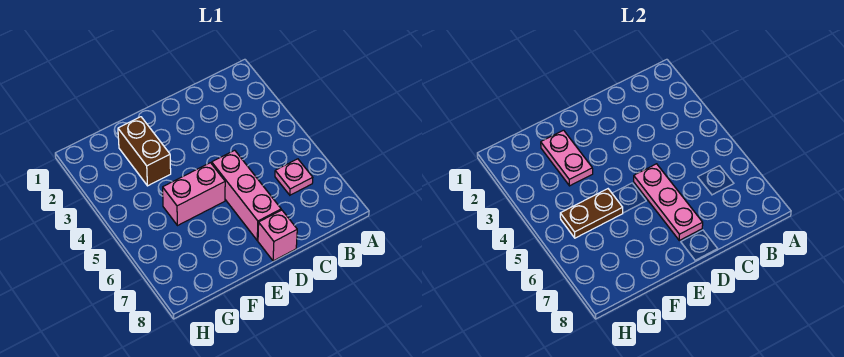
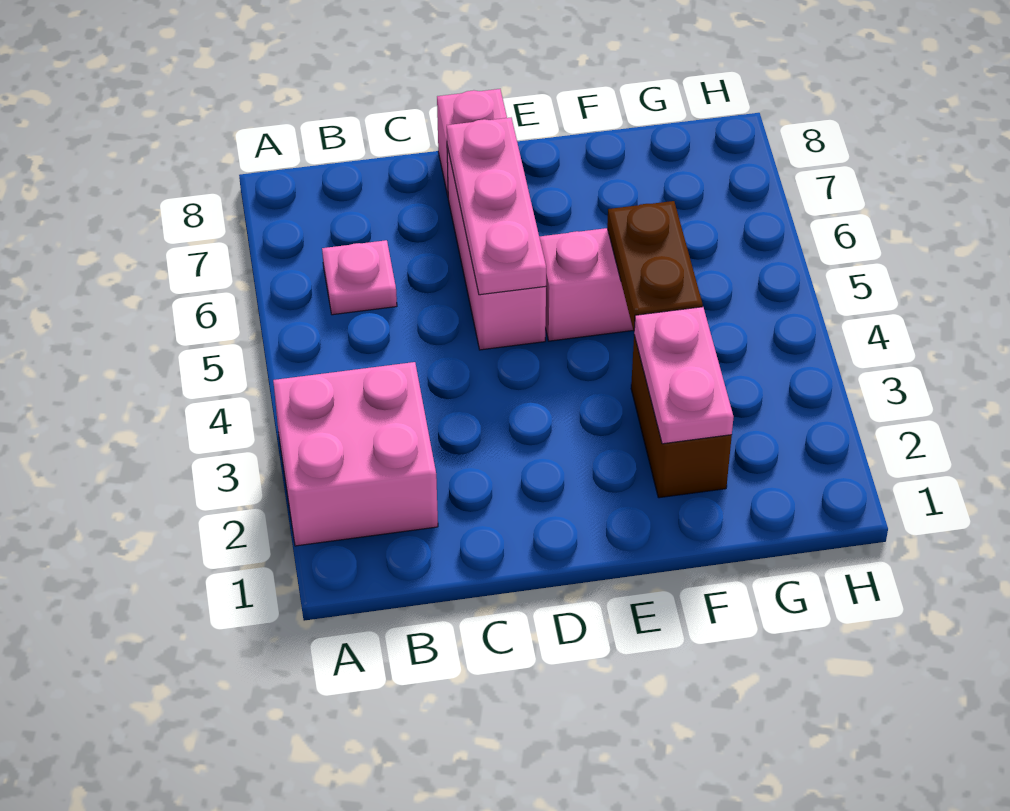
none -> pink brick A2:B3 level 1
brown plate F5:G5 level 2 -> brown plate F4:F5 level 2

